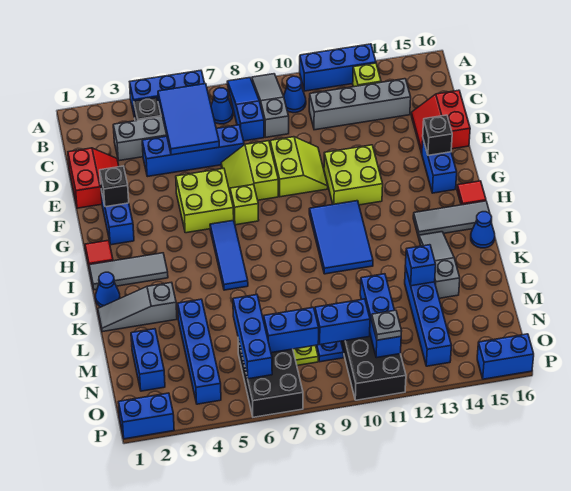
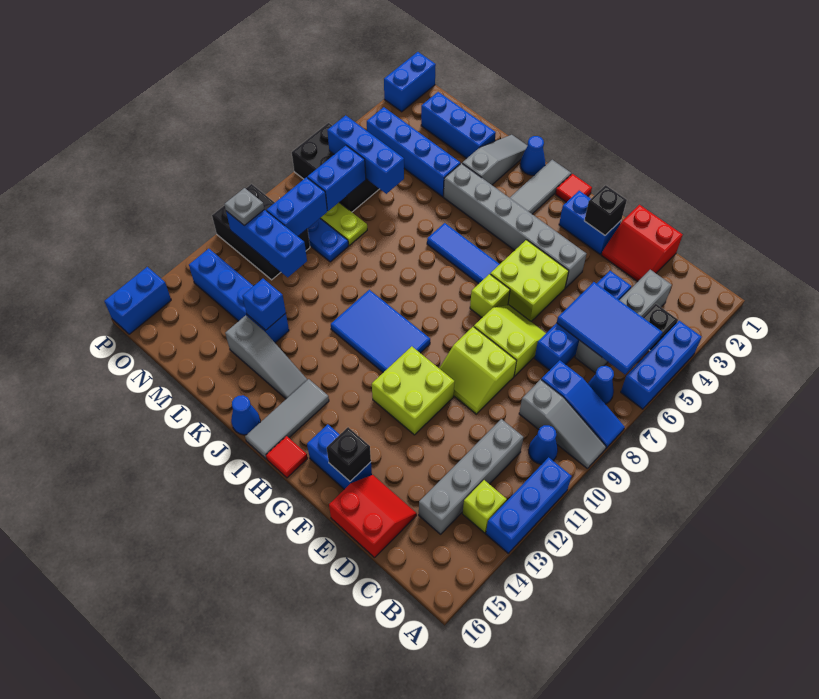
none -> grey brick F4:K4 level 1
blue brick M2:N2 level 1 -> blue brick L2:N2 level 1

